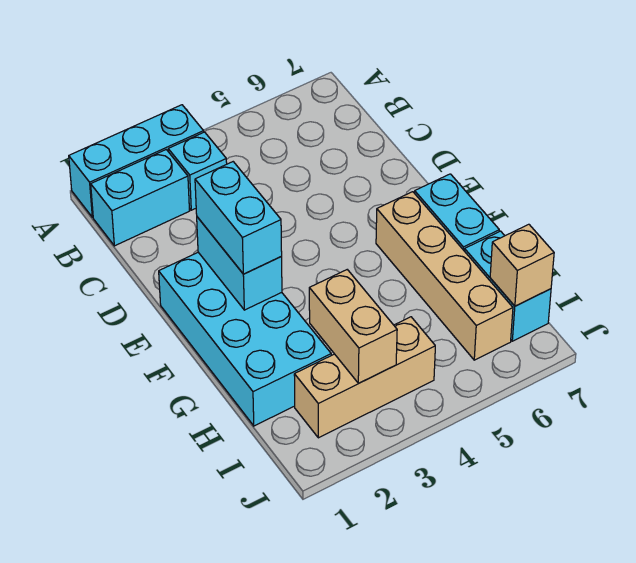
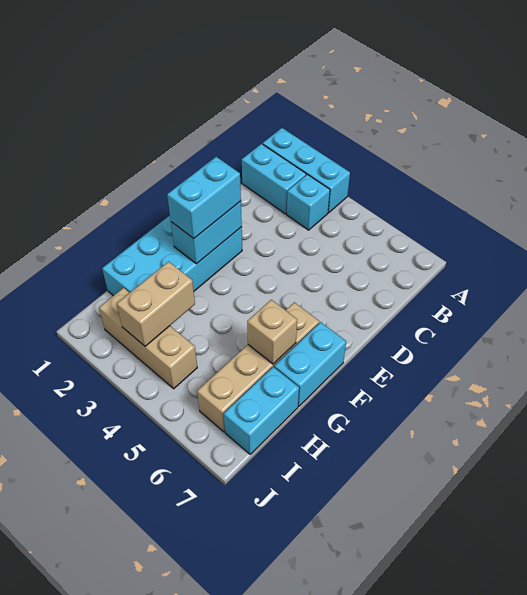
tan brick I7 level 2 -> tan brick G6 level 2

